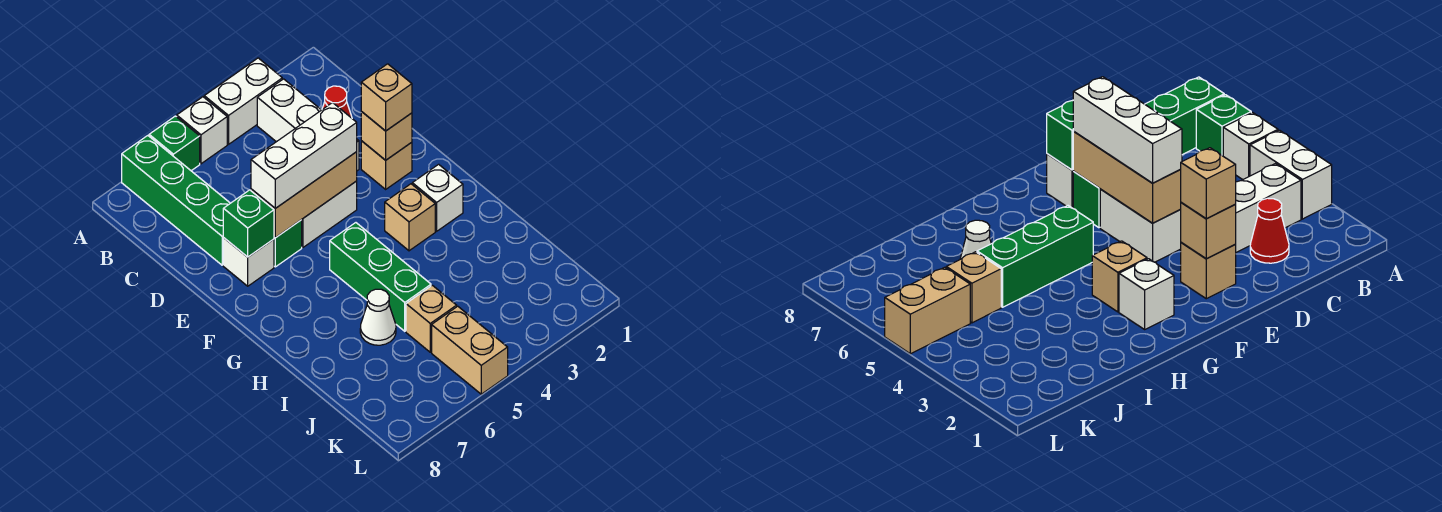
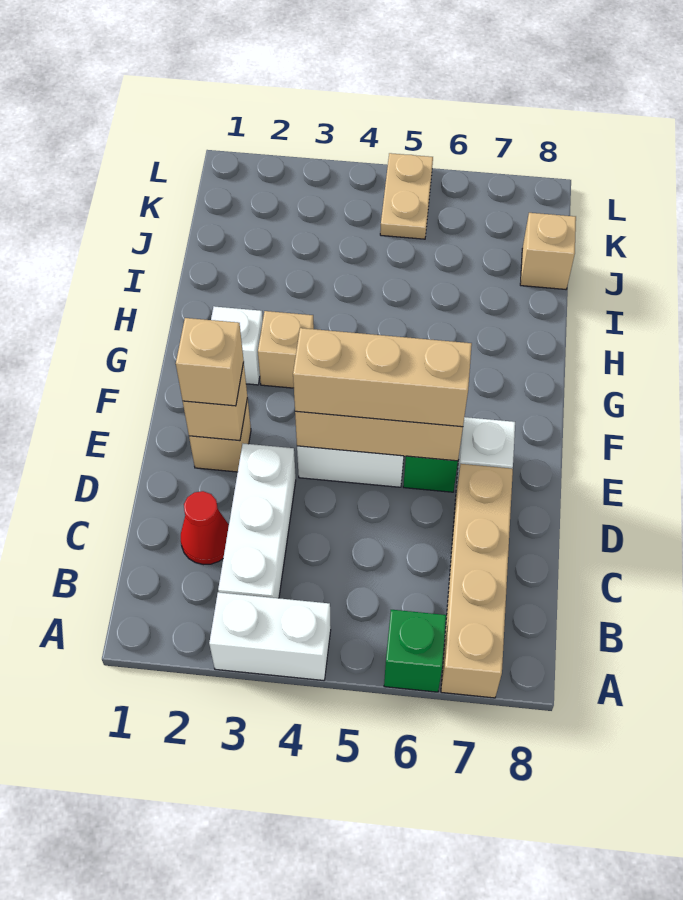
white brick A5 level 1 -> none
green brick A7:D7 level 1 -> tan brick A7:D7 level 1
white brick E4:E6 level 3 -> tan brick E4:E6 level 3
green brick E7 level 2 -> none
green brick G5:I5 level 1 -> none
white cone I6 level 1 -> none
tan brick J5 level 1 -> tan brick J8 level 1
tan brick K5:L5 level 1 -> tan plate K5:L5 level 1

